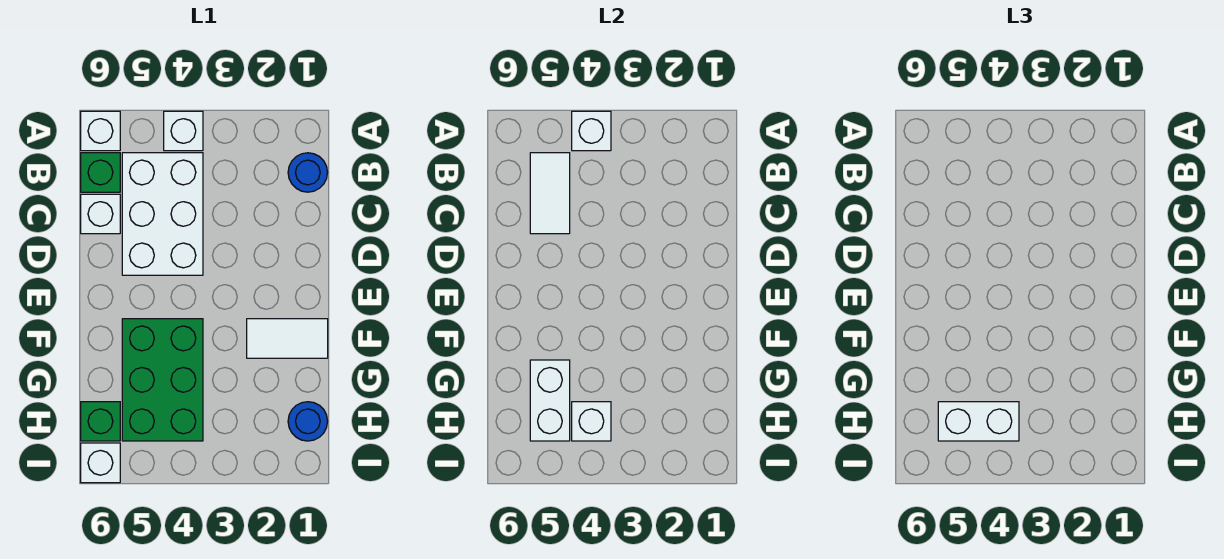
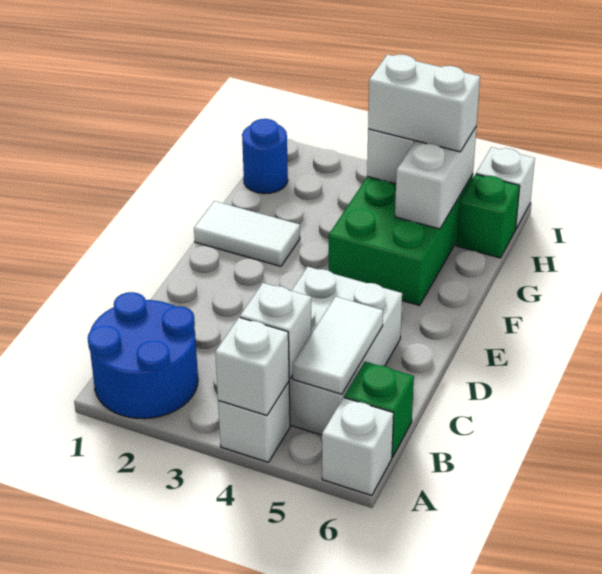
blue round brick B1 level 1 -> blue round brick A1:B2 level 1
white brick C6 level 1 -> white brick B4 level 2

